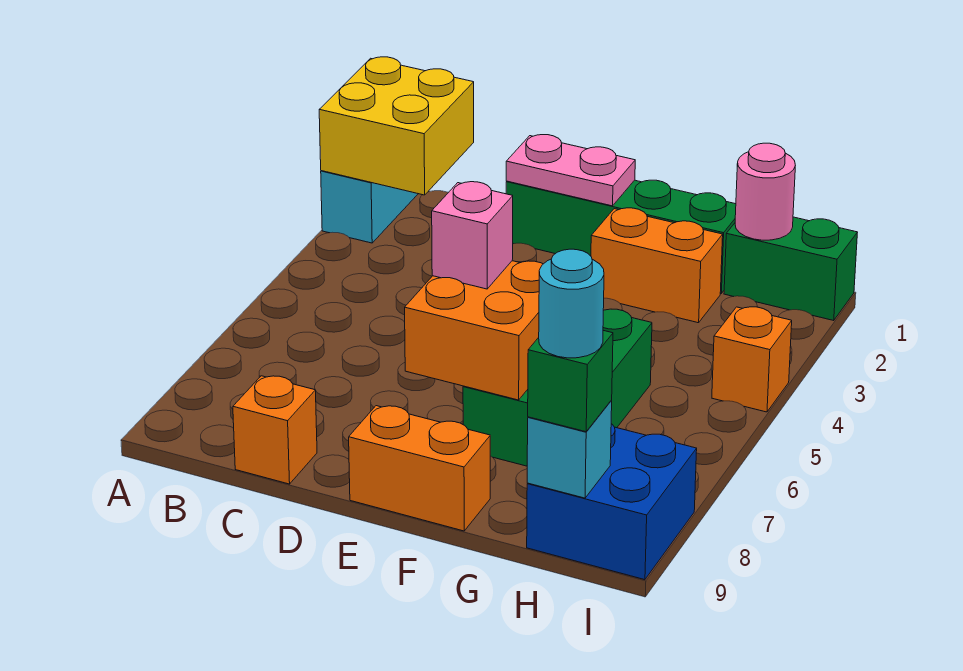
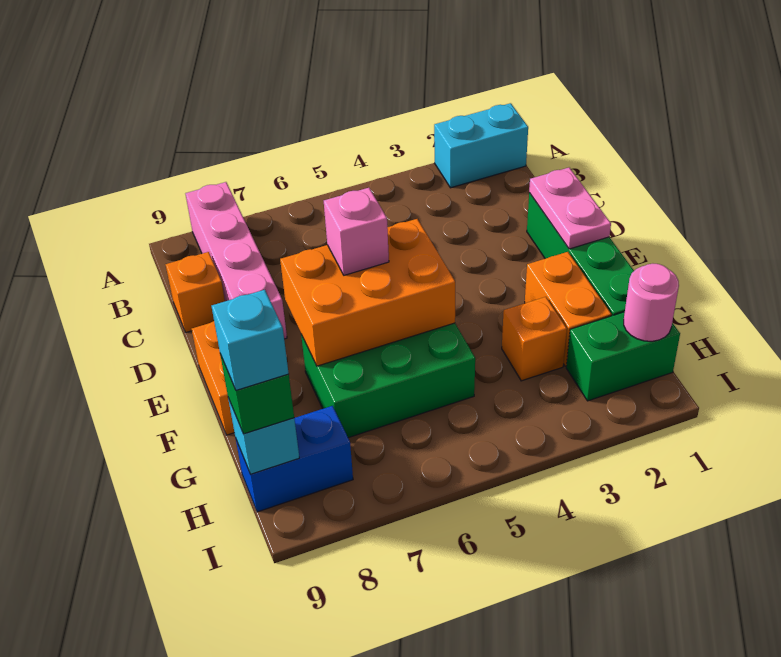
yellow brick A1:B2 level 2 -> none
none -> pink brick A8:D8 level 1
orange brick E6:F7 level 2 -> orange brick E5:F7 level 2
green brick H1:I1 level 1 -> green brick H1:H2 level 1
blue brick H8:I9 level 1 -> blue brick H8:H9 level 1
cyan round brick H9 level 4 -> cyan brick H9 level 4
orange brick I4 level 1 -> orange brick G3 level 1

